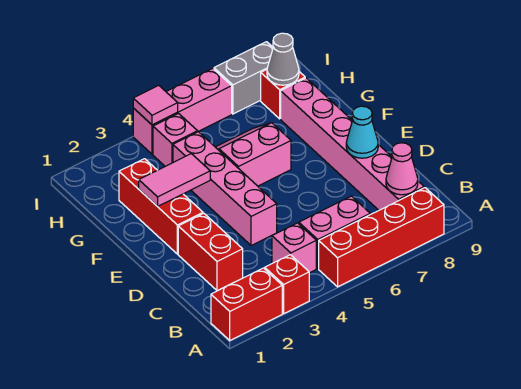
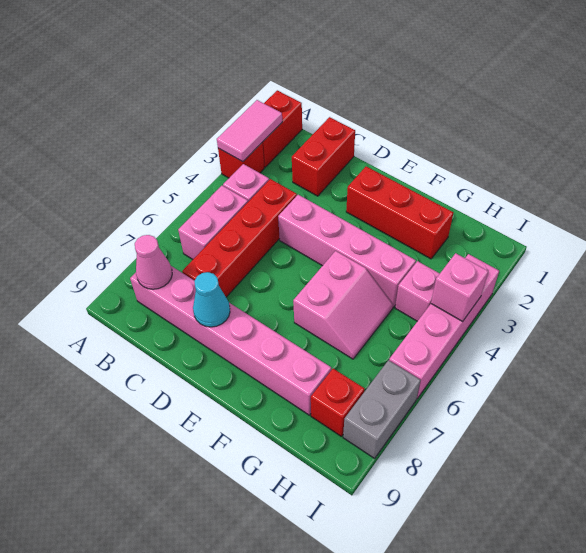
red brick A5:A8 level 1 -> red brick C4:C7 level 1
red brick C2:D2 level 1 -> red brick C1:C2 level 1
pink tile F2:F3 level 2 -> pink tile A2:A3 level 2
grey cone H8 level 2 -> none
pink brick I4:I6 level 1 -> pink brick I3:I6 level 1
pink tile I4 level 2 -> pink brick I4 level 2

